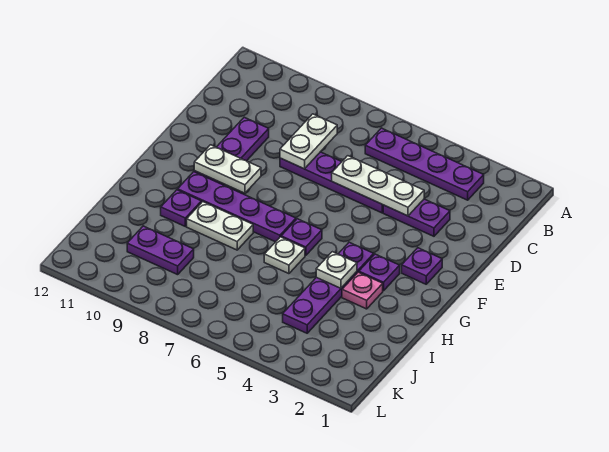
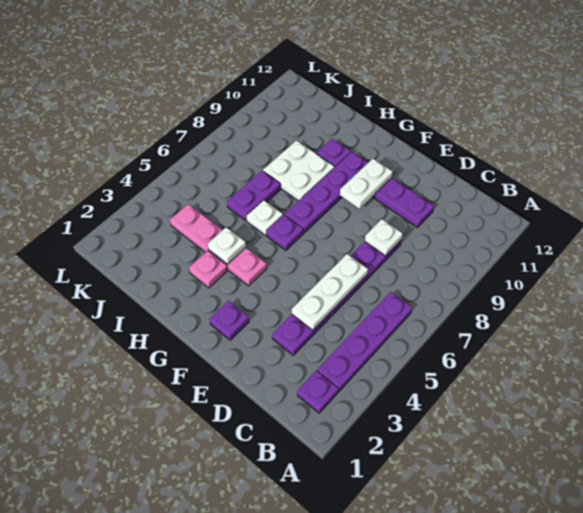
white plate C8:D8 level 2 -> white plate D8 level 2
purple plate G3 level 1 -> purple plate B2 level 1
purple plate G4:J4 level 1 -> pink plate G4:J4 level 1
white plate H8:H9 level 1 -> white plate H8:I9 level 1
purple plate J9:J10 level 1 -> purple plate I6:I7 level 1

